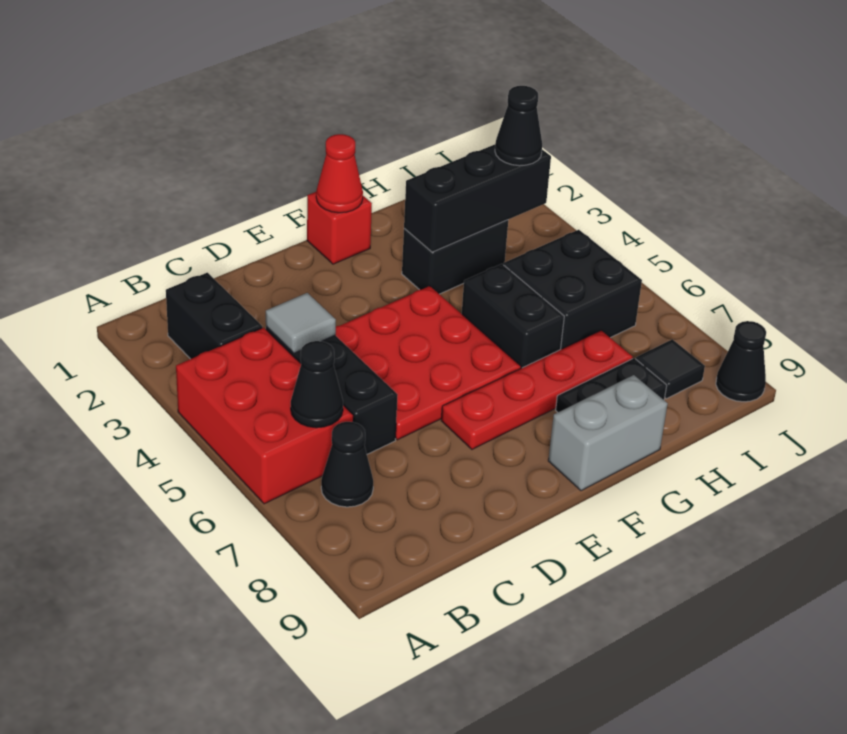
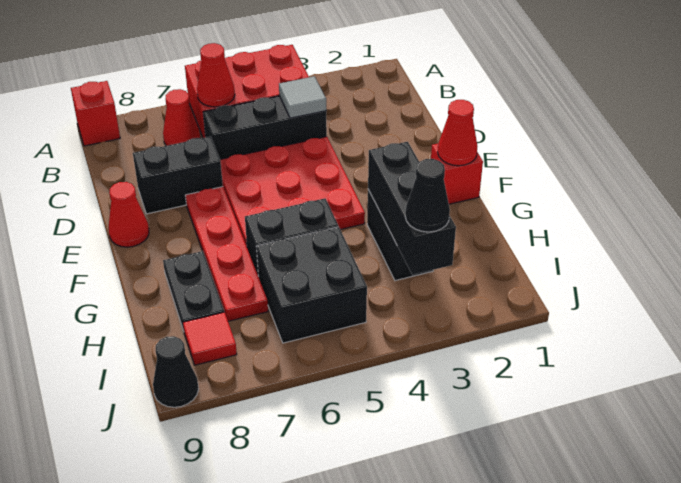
none -> red brick A9 level 1
black brick B2:B3 level 1 -> black brick D7:D8 level 1
black cone B6 level 2 -> red cone B6 level 2
black cone B7 level 1 -> red cone B7 level 1
none -> red cone E9 level 1
grey brick F9:G9 level 1 -> none
black tile I8 level 1 -> red tile I8 level 1

